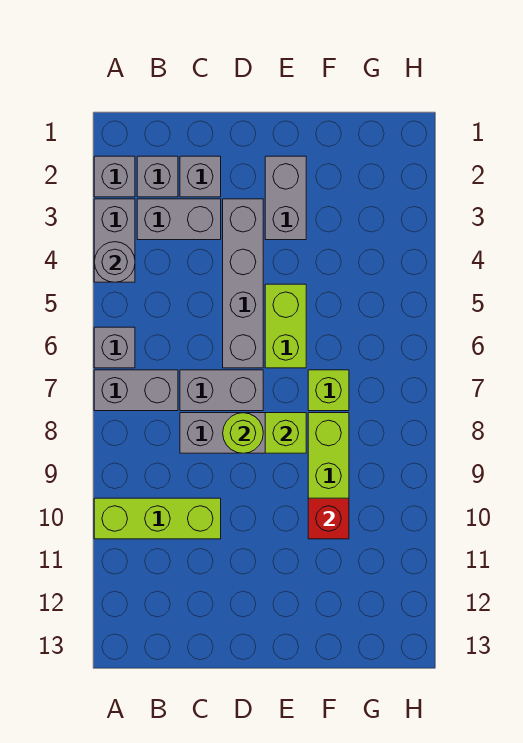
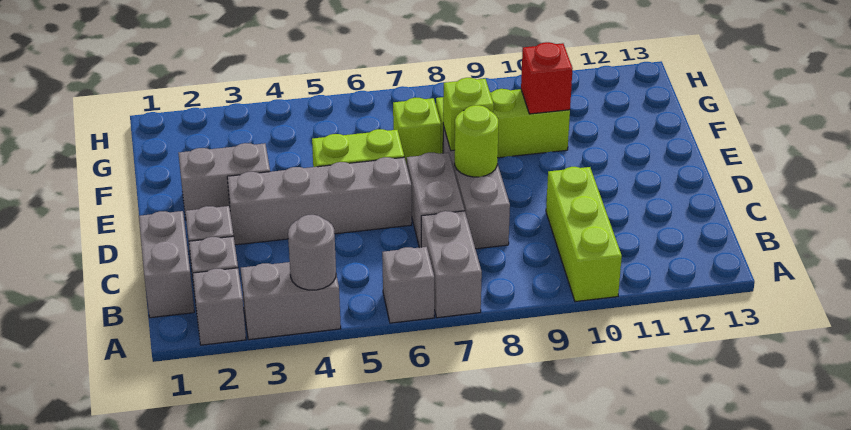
grey brick B3:C3 level 1 -> grey brick B1:C1 level 1

